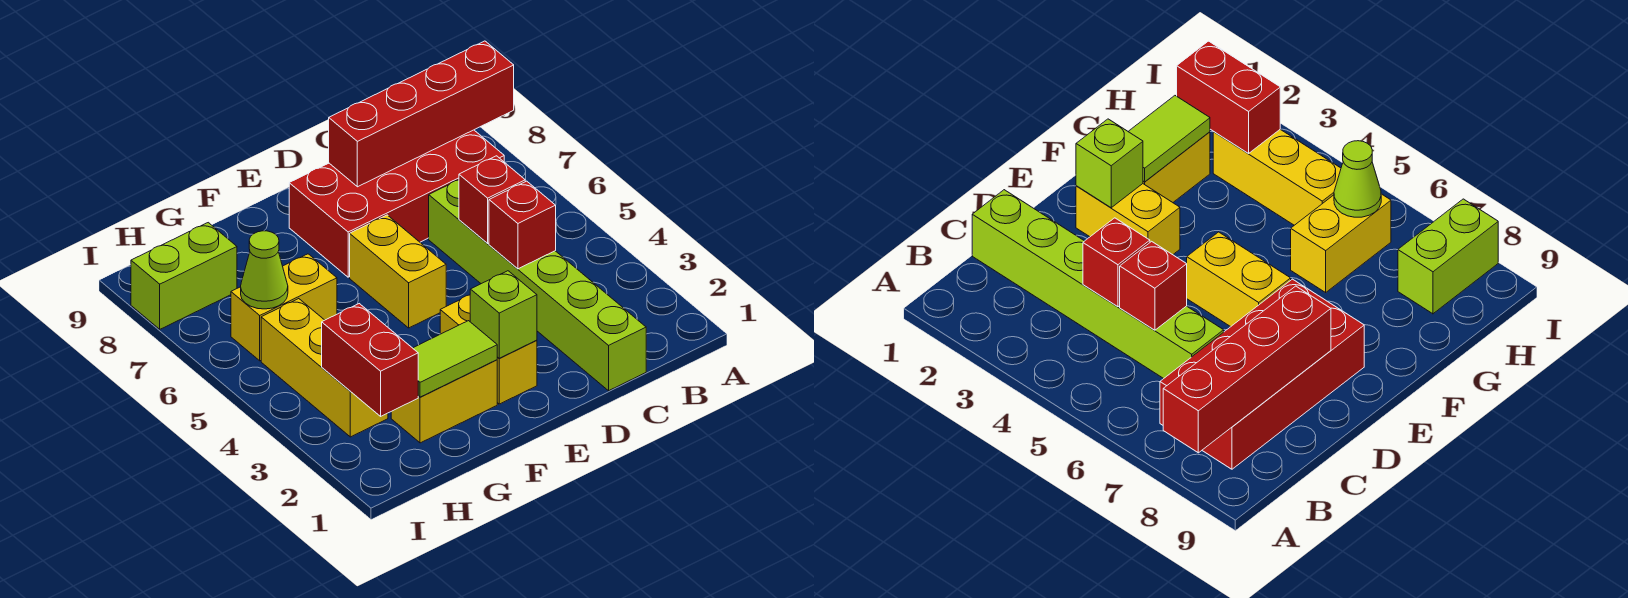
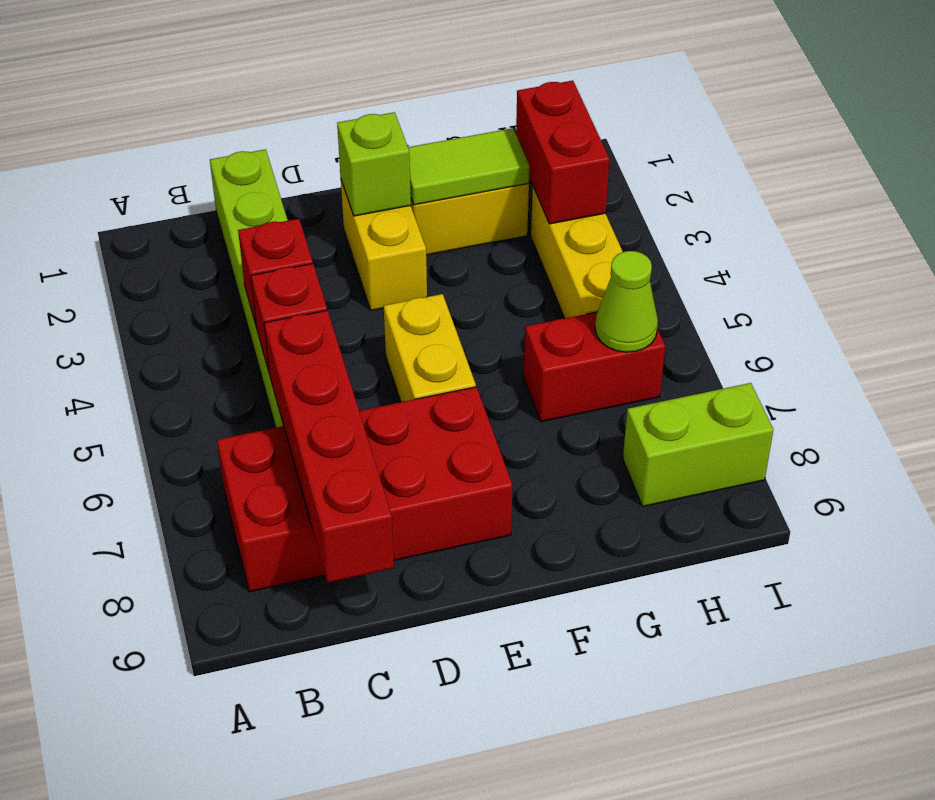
red brick A8:D8 level 2 -> red brick C6:C9 level 2
yellow brick G6:H6 level 1 -> red brick G6:H6 level 1

